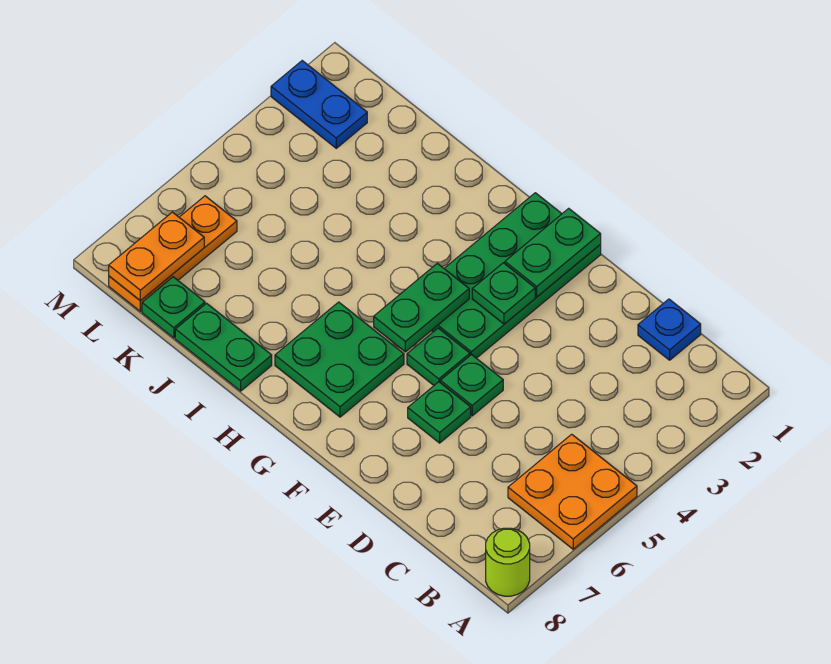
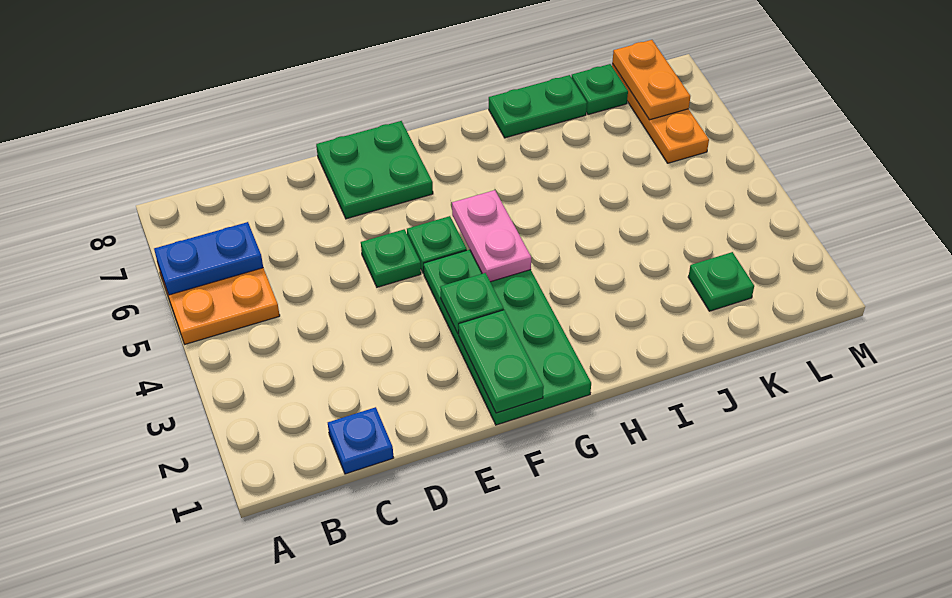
lime round brick A8 level 1 -> none
green plate E6 level 1 -> green plate K2 level 1
green plate G4:G5 level 2 -> pink plate G4:G5 level 2
green plate G6:H7 level 1 -> green plate E7:F8 level 1
blue plate L2:M2 level 1 -> blue plate A6:B6 level 2

